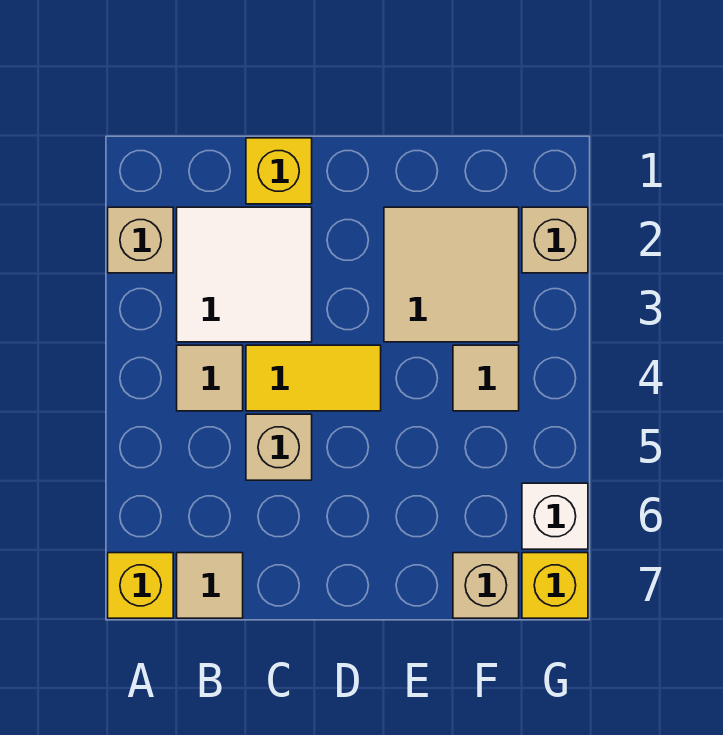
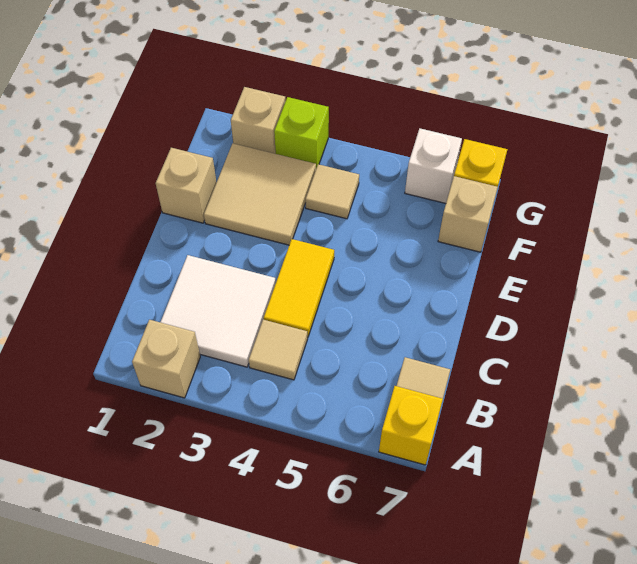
yellow brick C1 level 1 -> none
tan brick C5 level 1 -> tan brick E1 level 1
none -> lime brick G3 level 1

